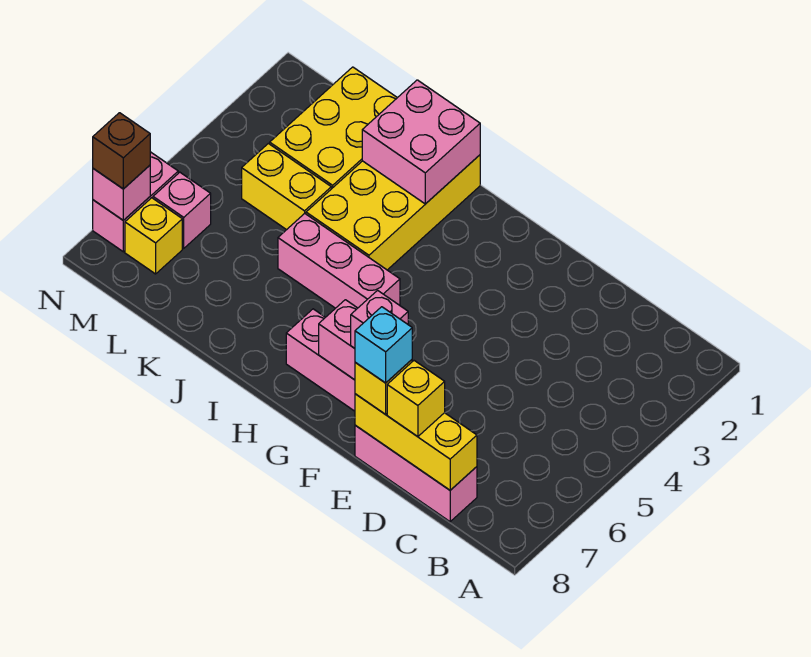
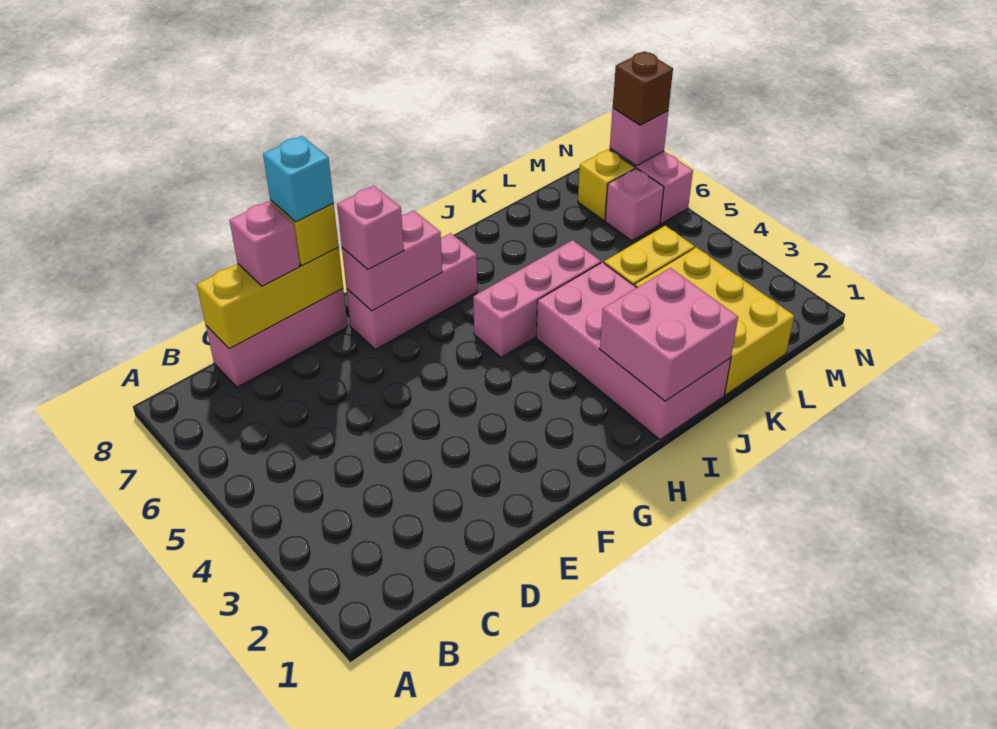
yellow brick D8 level 3 -> pink brick D8 level 3
yellow brick I1:J4 level 1 -> pink brick I1:J4 level 1

